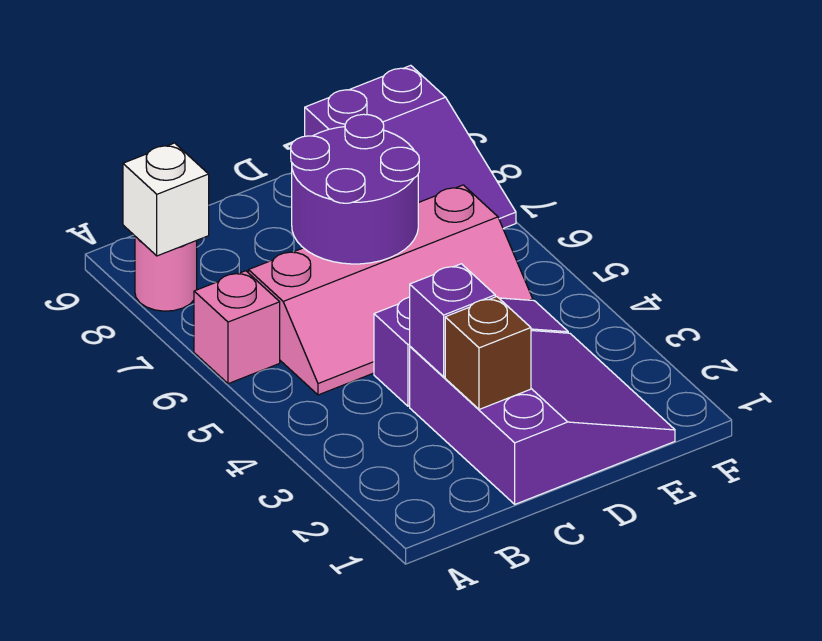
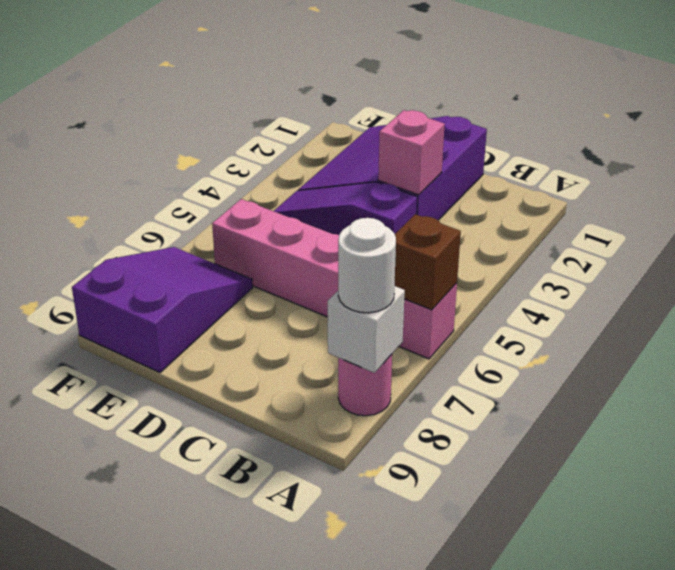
none -> white round brick A8 level 3
brown brick C2 level 2 -> brown brick A6 level 2
purple brick C3 level 2 -> pink brick C3 level 2
purple round brick C6:D7 level 2 -> none

